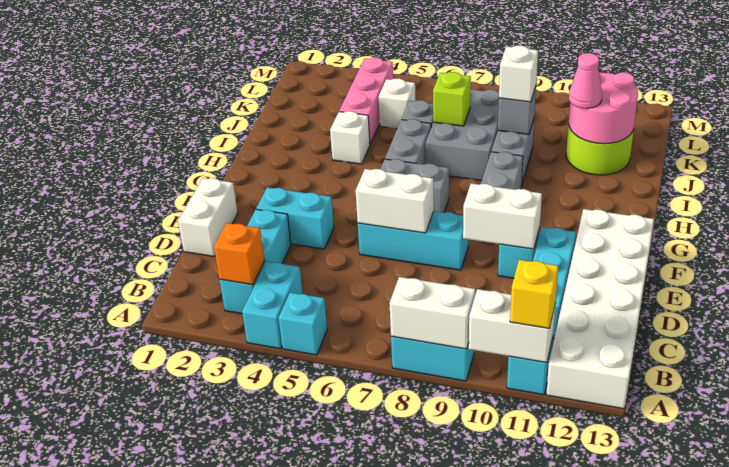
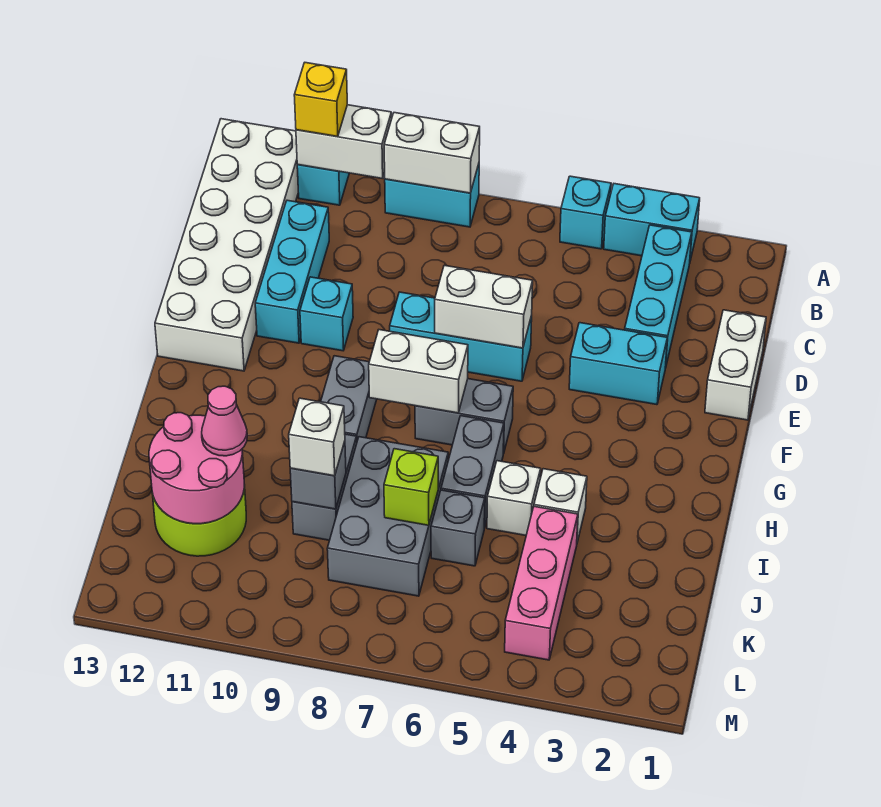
cyan brick A4:B4 level 1 -> cyan brick A3:A4 level 1
orange brick B3 level 2 -> none
white brick E9:E10 level 2 -> white brick G7:G8 level 2
white brick K5 level 1 -> white brick I5 level 1

